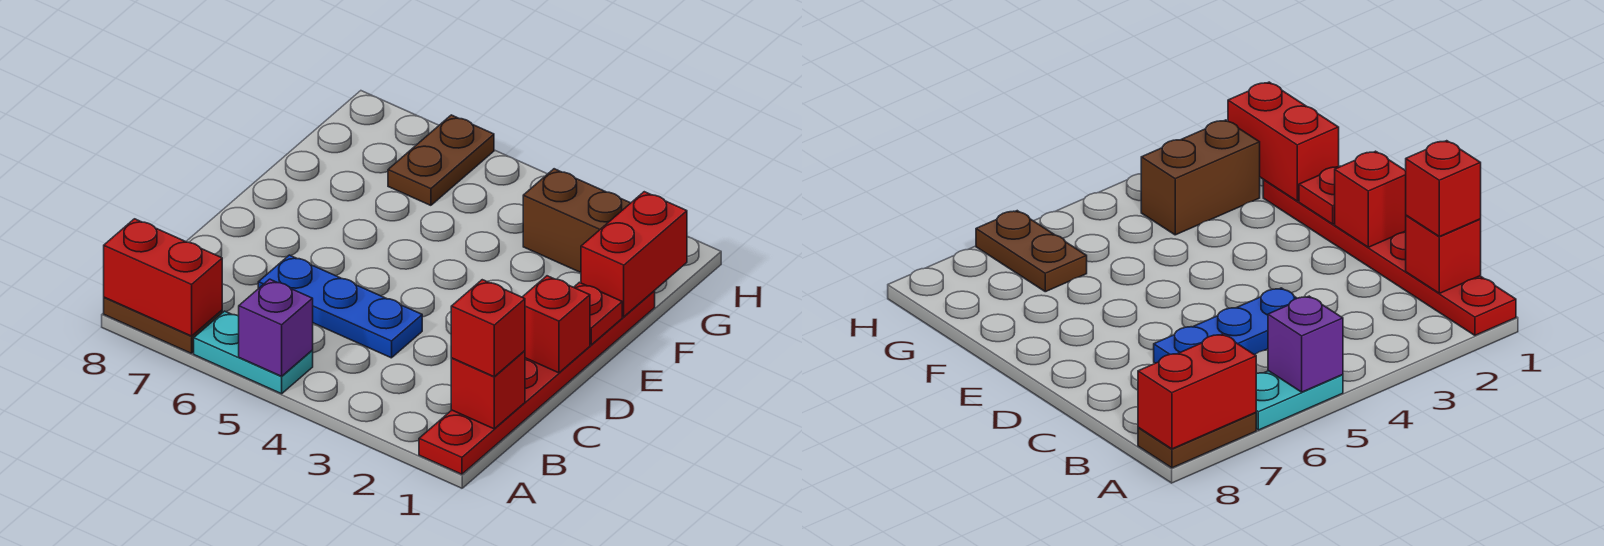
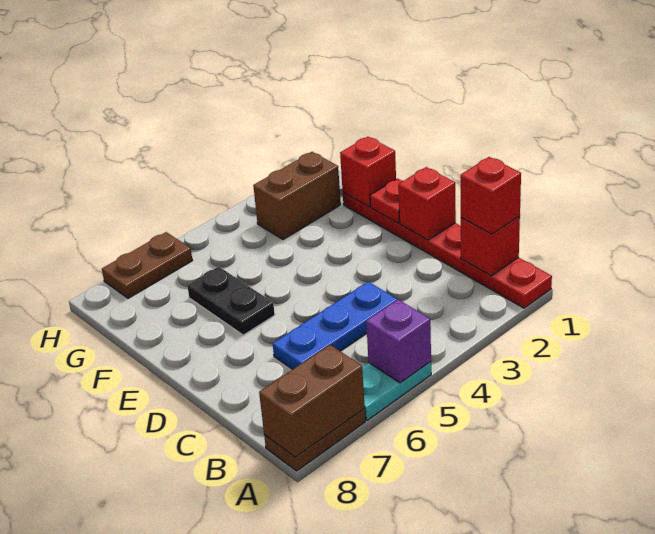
red brick A7:A8 level 2 -> brown brick A7:A8 level 2
none -> black plate E6:F6 level 1
red brick F1:G1 level 2 -> red brick F1 level 2
brown plate G6:H6 level 1 -> brown plate H6:H7 level 1

